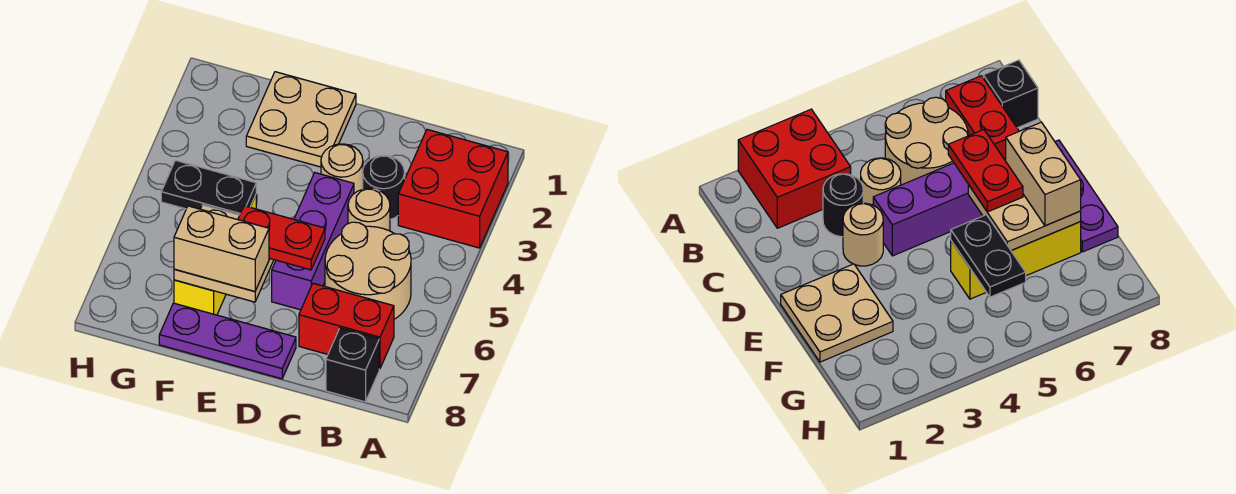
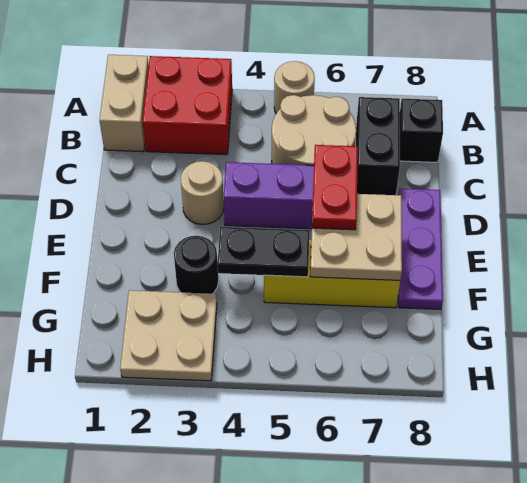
red brick B7:C7 level 1 -> black brick B7:C7 level 1
black round brick C3 level 1 -> black round brick F3 level 1
tan round brick C4 level 1 -> tan round brick A5 level 1
tan plate E1:F2 level 1 -> tan plate G2:H3 level 1
tan brick E7:F7 level 3 -> tan brick A1:B1 level 1
black plate F5:G5 level 2 -> black plate F4:F5 level 2

